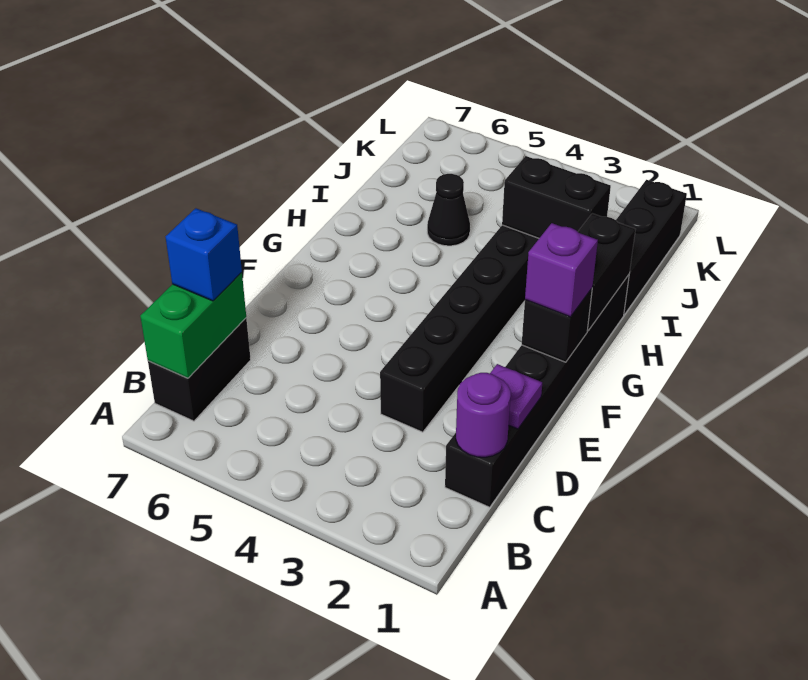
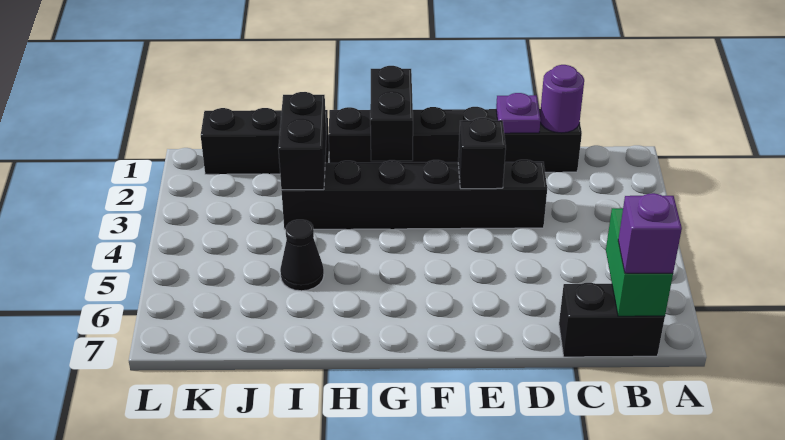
green brick B7:C7 level 2 -> green brick B6:B7 level 2
blue brick C7 level 3 -> none
black brick F1 level 2 -> black brick E3 level 2
purple brick F1 level 3 -> purple brick B7 level 3
black brick G1:H1 level 2 -> black brick G1:G2 level 2

